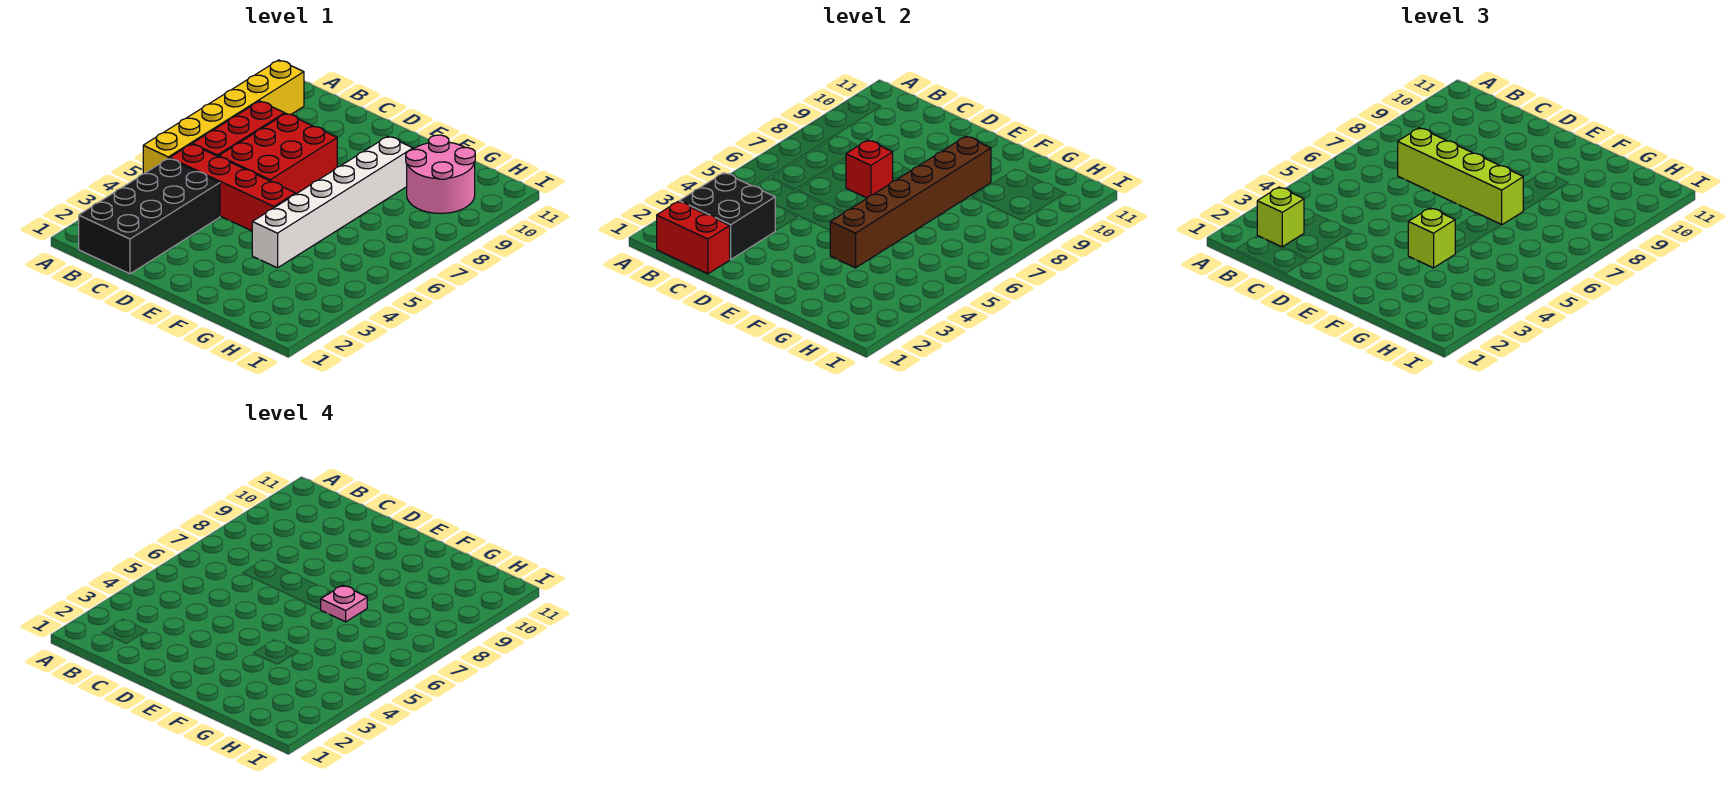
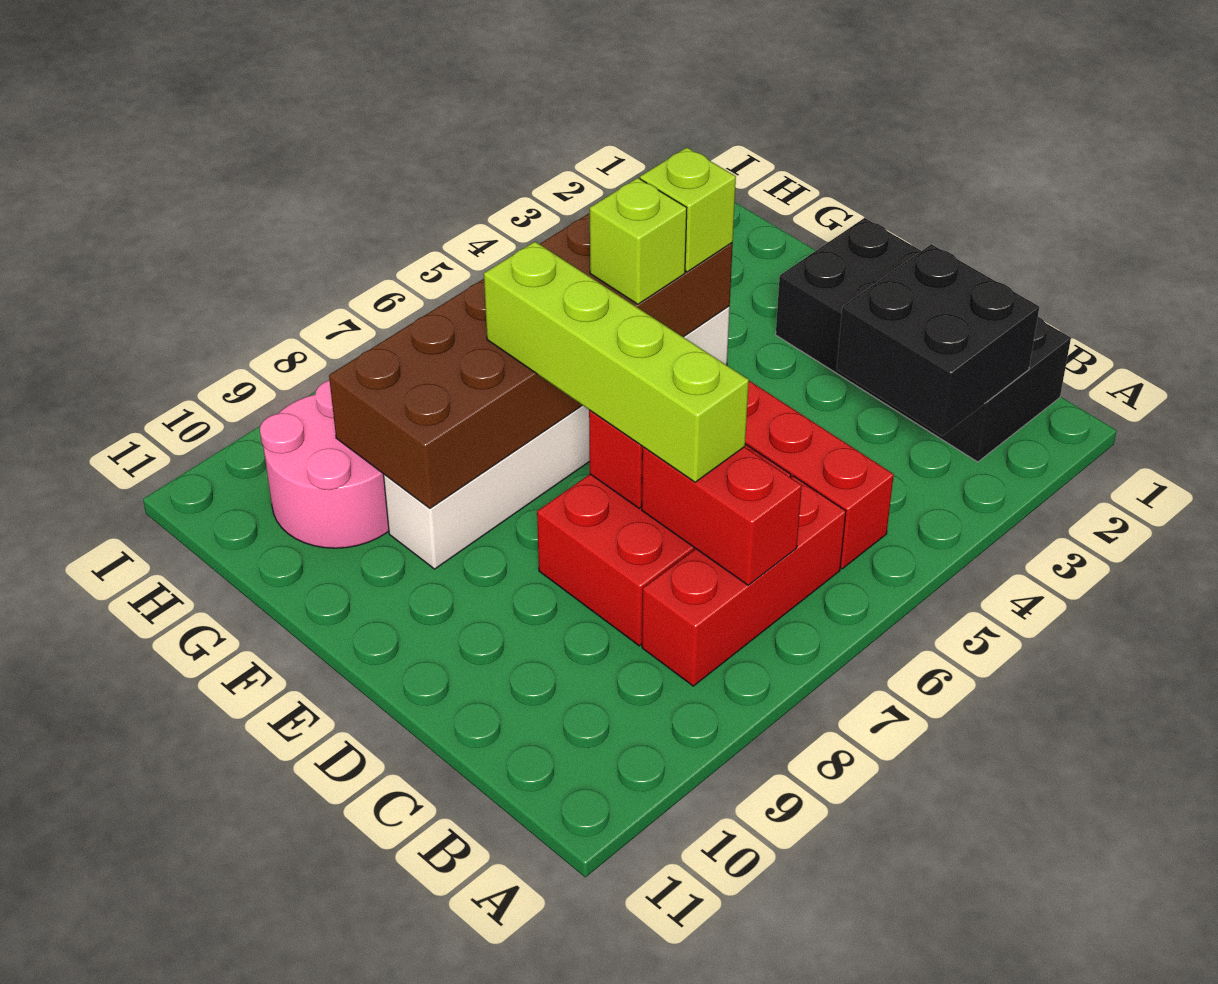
yellow brick A5:A10 level 1 -> none
black brick B1:C4 level 1 -> black brick B1:E2 level 1
red brick B1:C1 level 2 -> red brick B7:C7 level 2
lime brick B2 level 3 -> lime brick F5 level 3
brown brick F4:F9 level 2 -> brown brick F4:G9 level 2
pink plate F7 level 4 -> none

